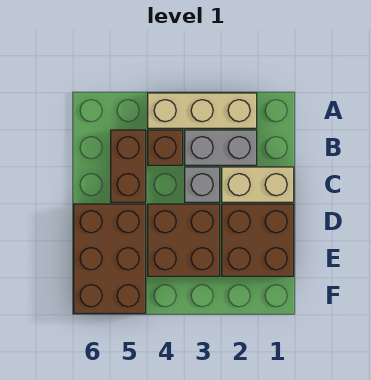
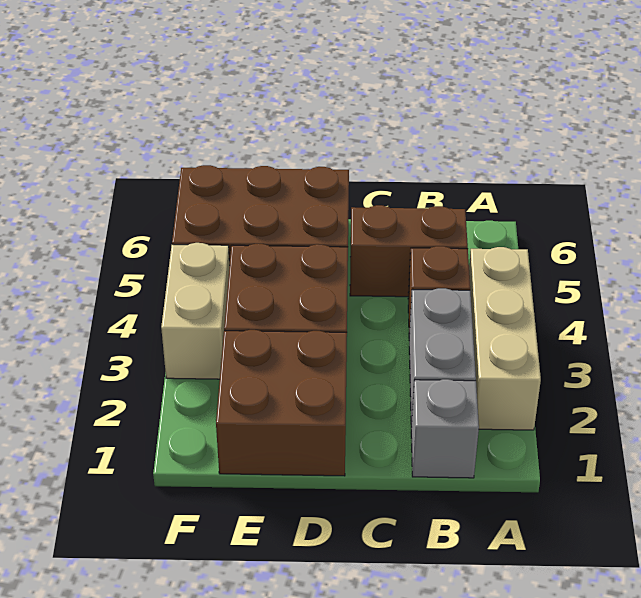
tan brick C1:C2 level 1 -> tan brick F3:F4 level 1
grey brick C3 level 1 -> grey brick B1 level 1

